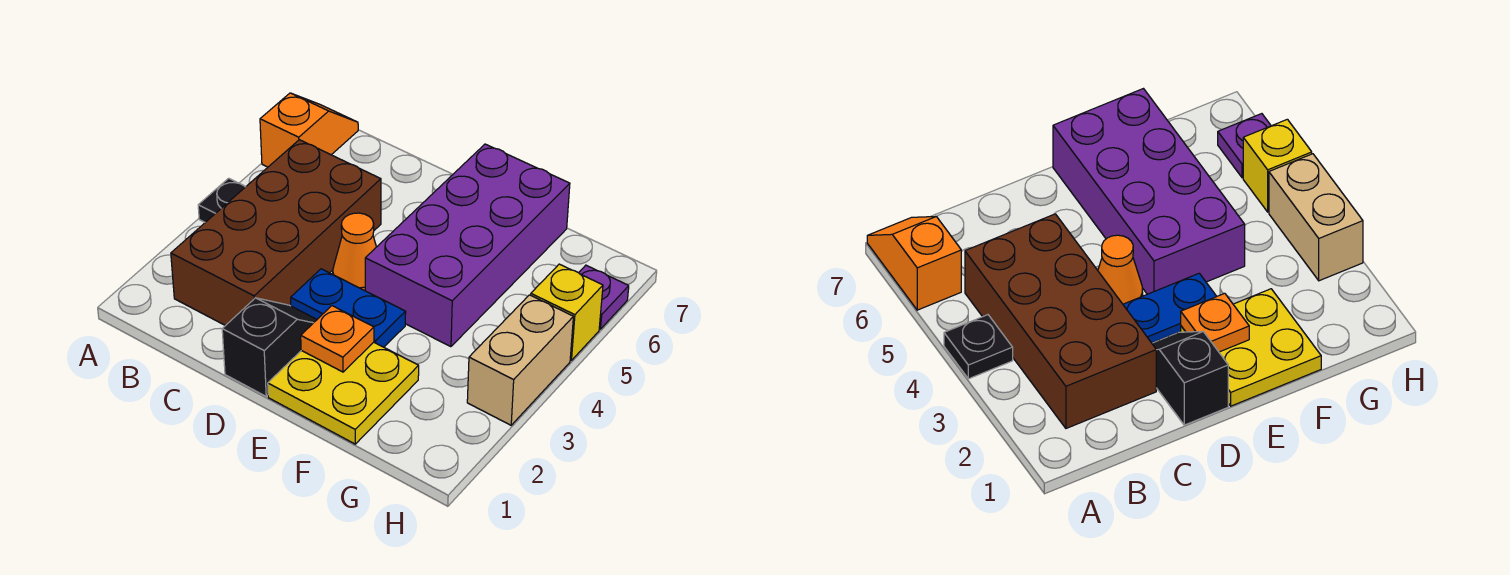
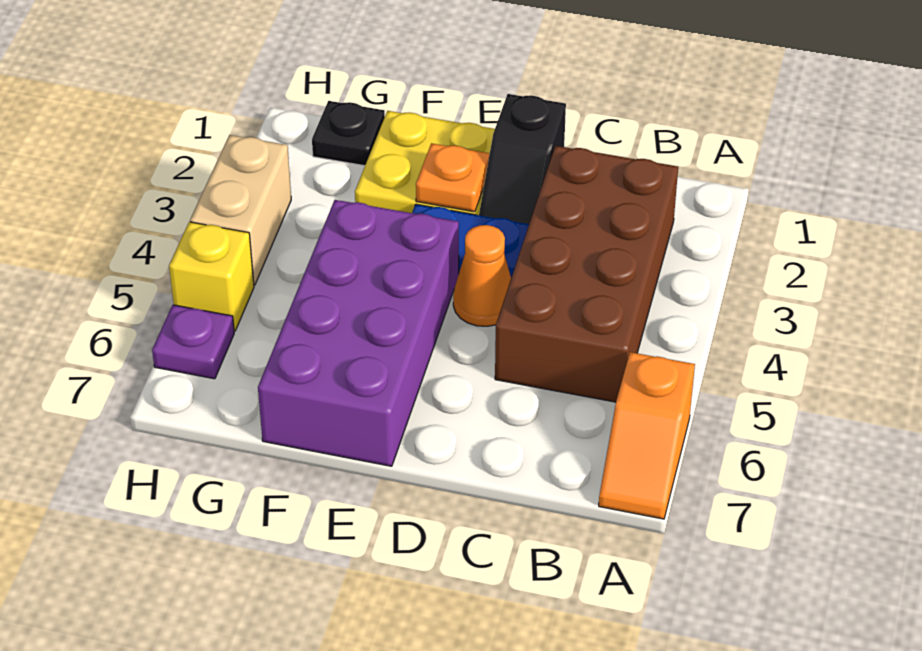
black plate A4 level 1 -> black plate G1 level 1

